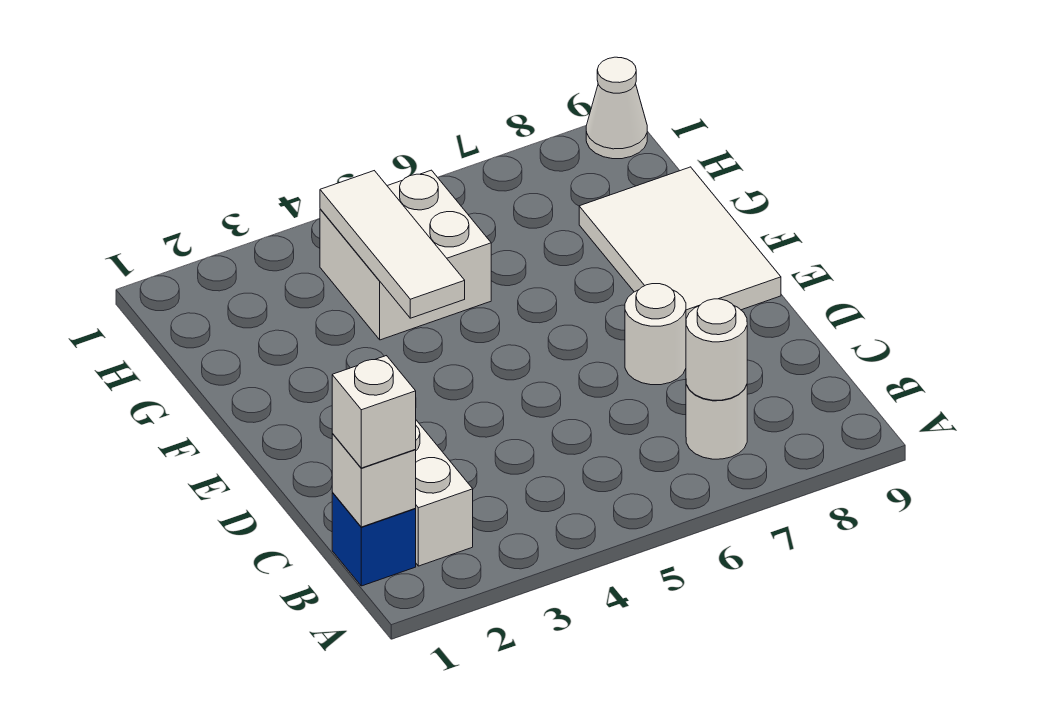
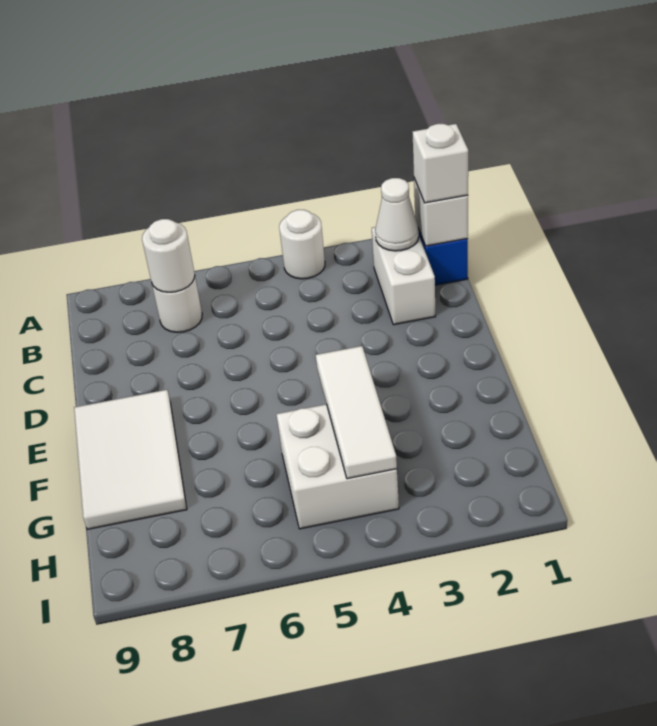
white round brick D7 level 1 -> white round brick A4 level 1
white cone I9 level 1 -> white cone B2 level 2

